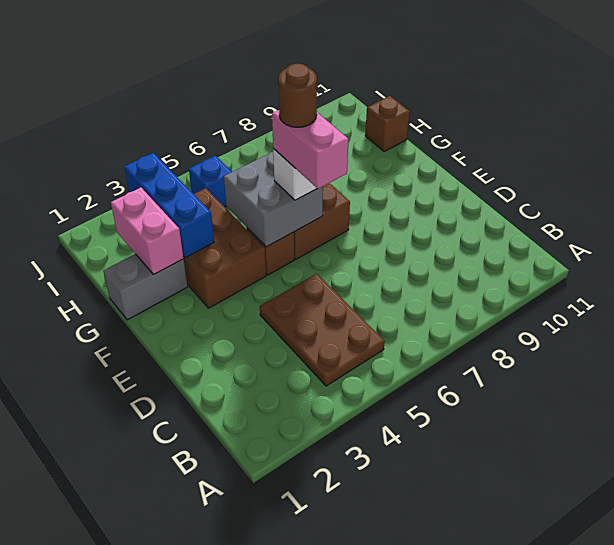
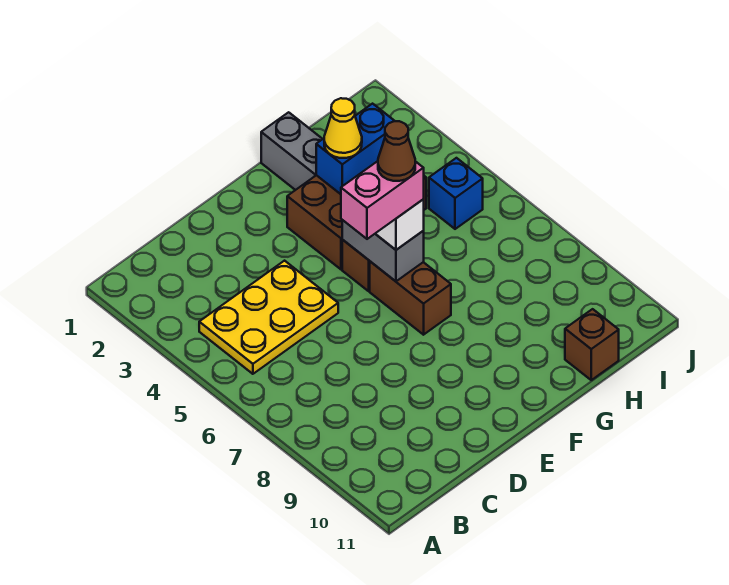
brown plate B4:D5 level 1 -> yellow plate B4:D5 level 1
grey brick F5:G6 level 2 -> grey brick F5:F6 level 2
brown round brick F6 level 5 -> brown cone F6 level 5
pink brick G2:H2 level 2 -> none
blue brick G3:I3 level 2 -> blue brick G3:H3 level 2
none -> yellow cone G3 level 3

